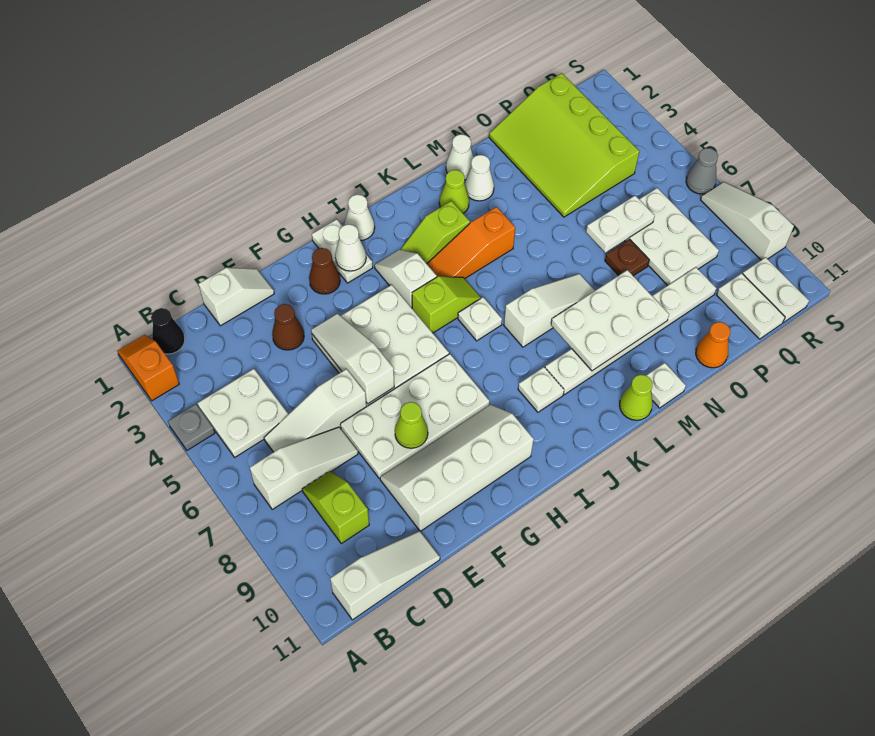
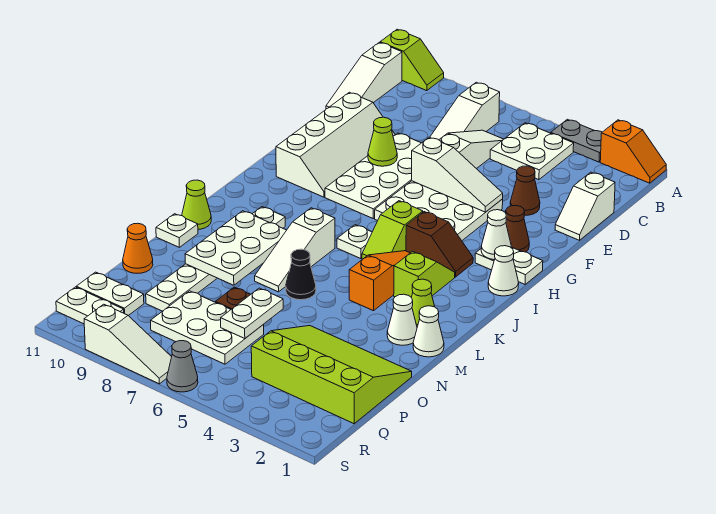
grey plate A4 level 1 -> grey plate A3:A4 level 1
black cone B1 level 1 -> black cone M6 level 1
lime slope C8:C9 level 1 top 9 -> lime slope A10:A11 level 1 top 11
white slope I3:I4 level 1 top 4 -> brown slope I3:I4 level 1 top 4
white plate J9 level 1 -> none

